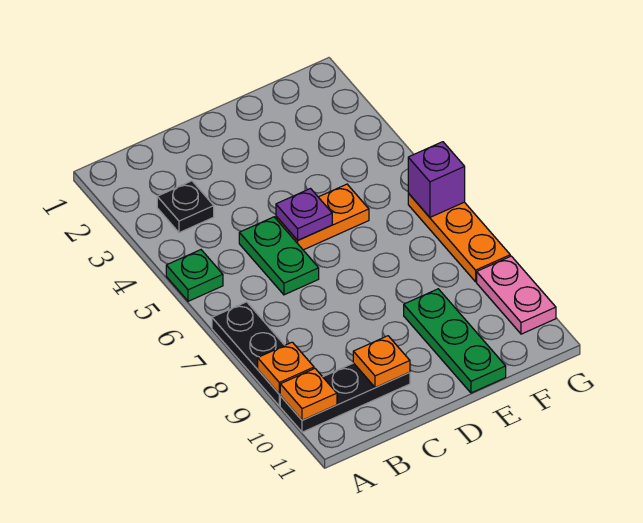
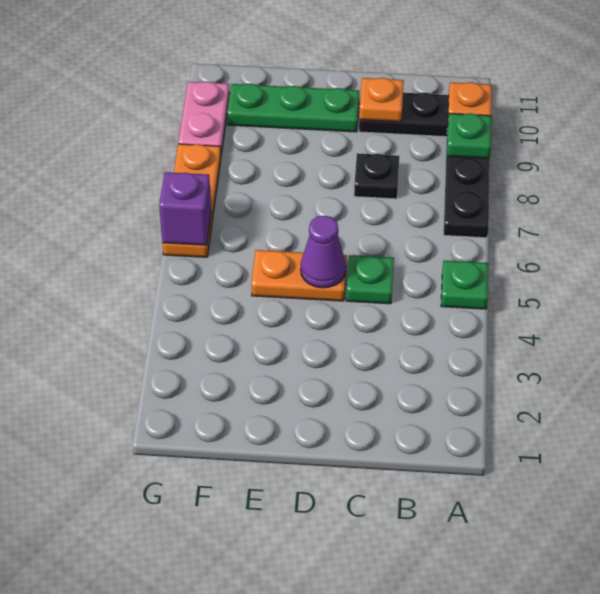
orange plate A9 level 2 -> green plate A9 level 2
black plate B3 level 1 -> black plate C8 level 1
green plate C5:C6 level 1 -> green plate C5 level 1
purple plate D5 level 2 -> purple cone D5 level 2
green plate E9:E11 level 1 -> green plate D10:F10 level 1

